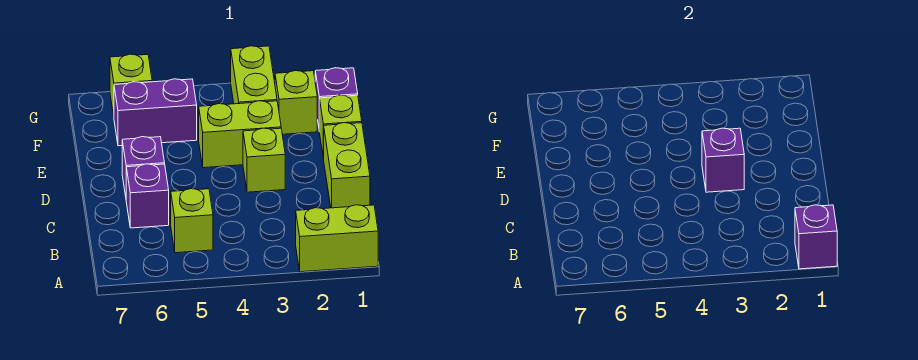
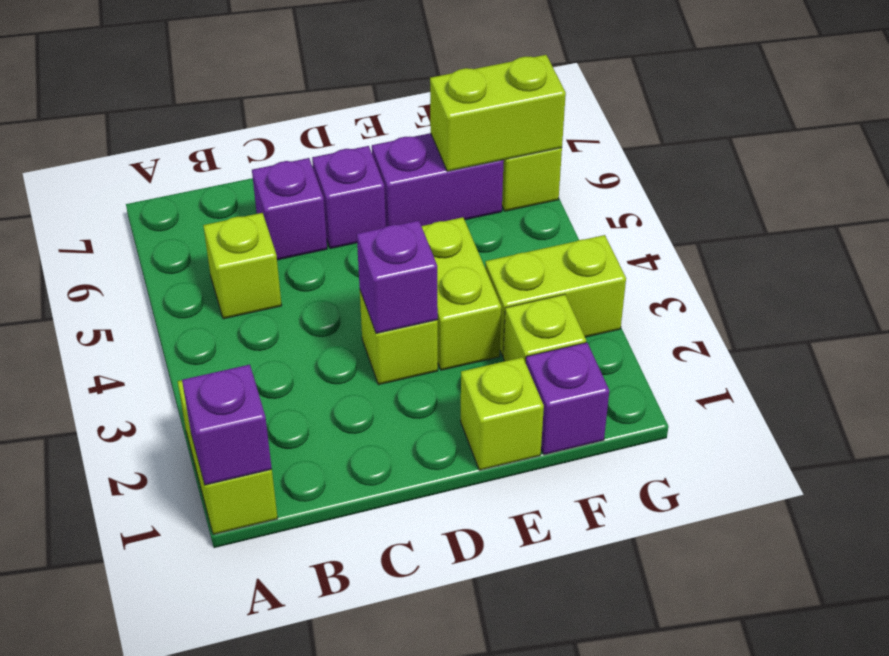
lime brick C1:D1 level 1 -> lime brick F6:G6 level 2
purple brick F5:F6 level 1 -> purple brick E6:F6 level 1

